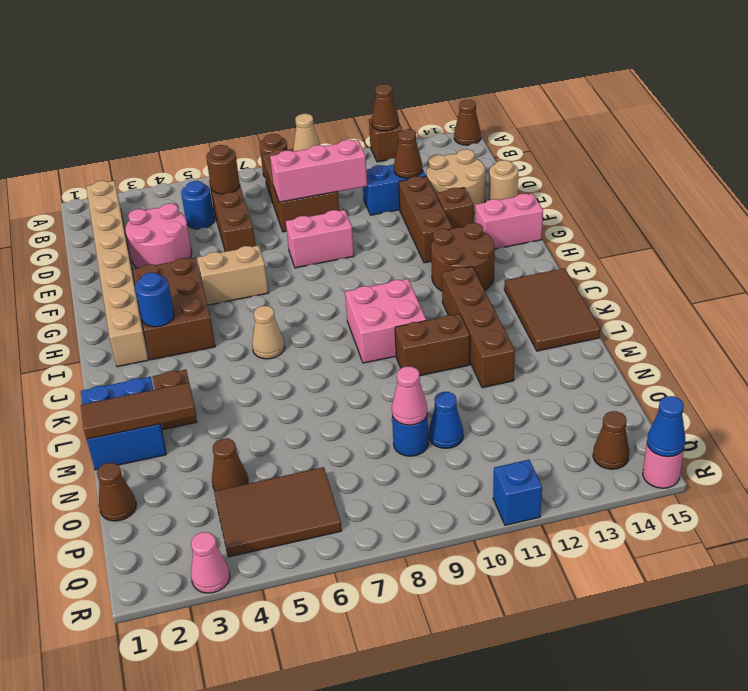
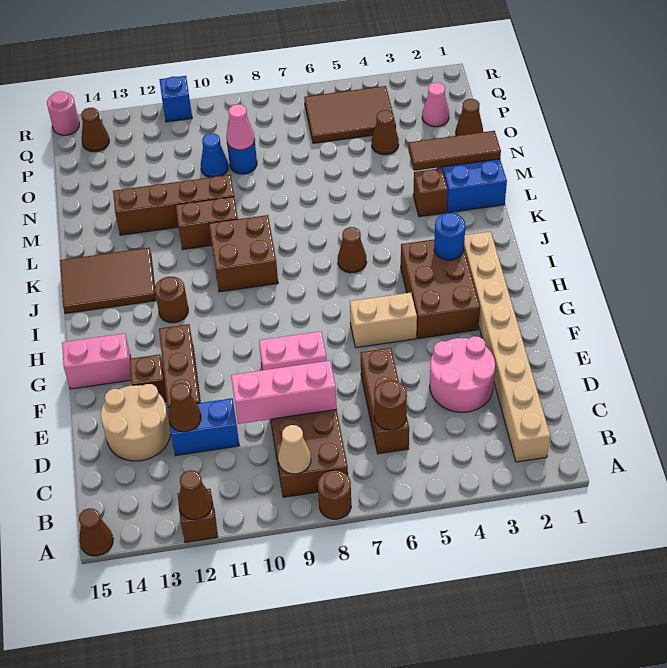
blue round brick C5 level 1 -> none
tan round brick E15 level 1 -> none
brown round brick H12:I13 level 1 -> brown round brick I12 level 1
tan cone J6 level 1 -> brown cone J6 level 1
pink brick J9:K10 level 1 -> brown brick J9:K10 level 1
brown brick J12:M12 level 1 -> brown brick M10:M13 level 1
brown tile J14:L15 level 1 -> brown tile J13:K15 level 1
pink cone R3 level 1 -> pink cone P2 level 1
blue cone R15 level 2 -> none

